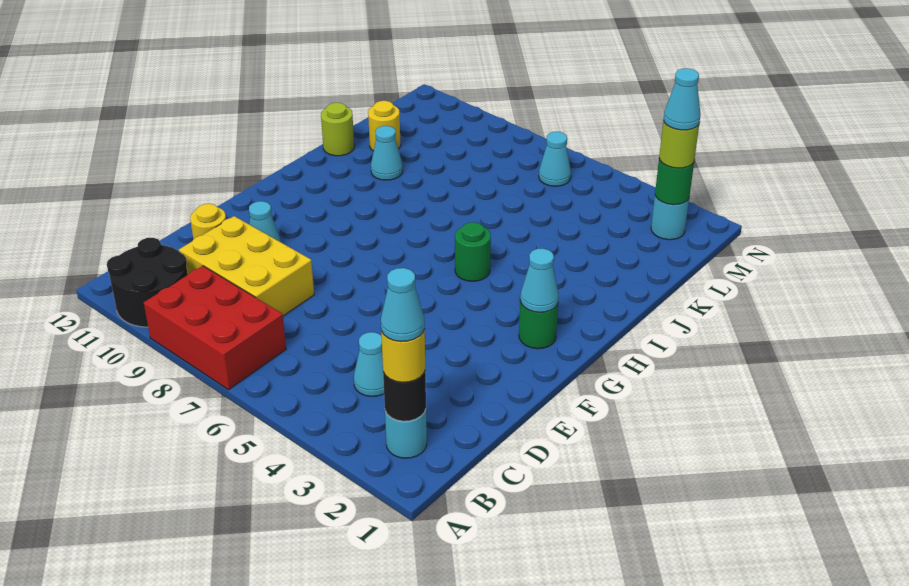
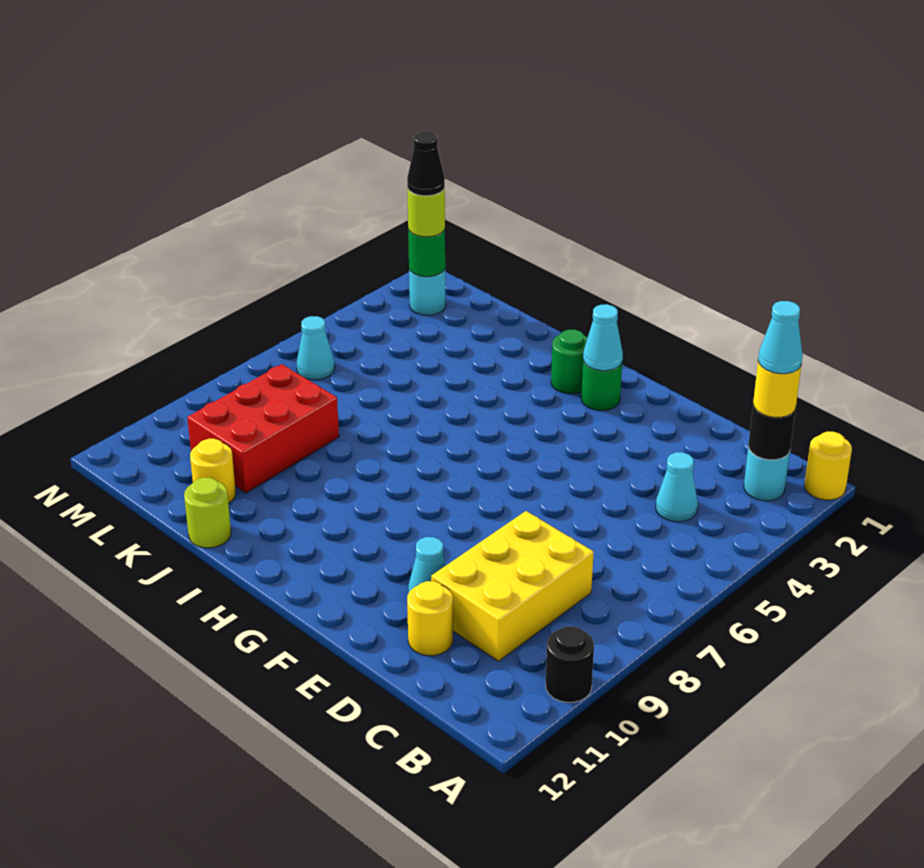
none -> yellow round brick A1 level 1
red brick A7:B9 level 1 -> red brick K8:L10 level 1
black round brick A10:B11 level 1 -> black round brick A10 level 1
green round brick H5 level 1 -> green round brick H2 level 1
cyan cone J10 level 1 -> none
cyan cone M2 level 4 -> black cone M2 level 4

